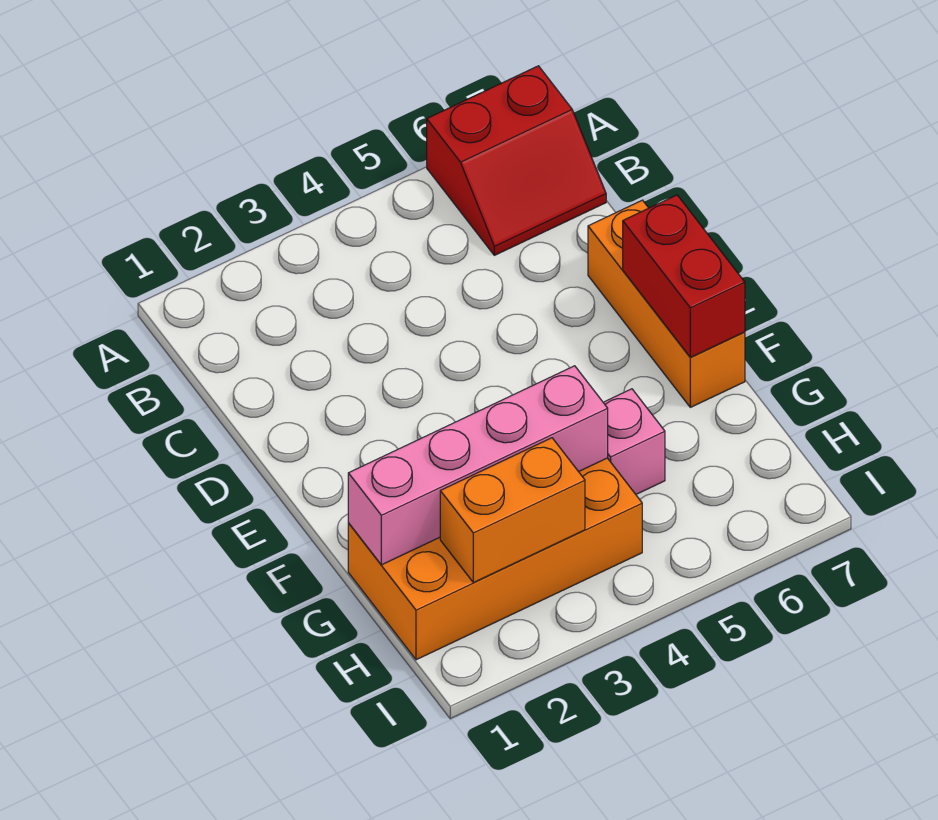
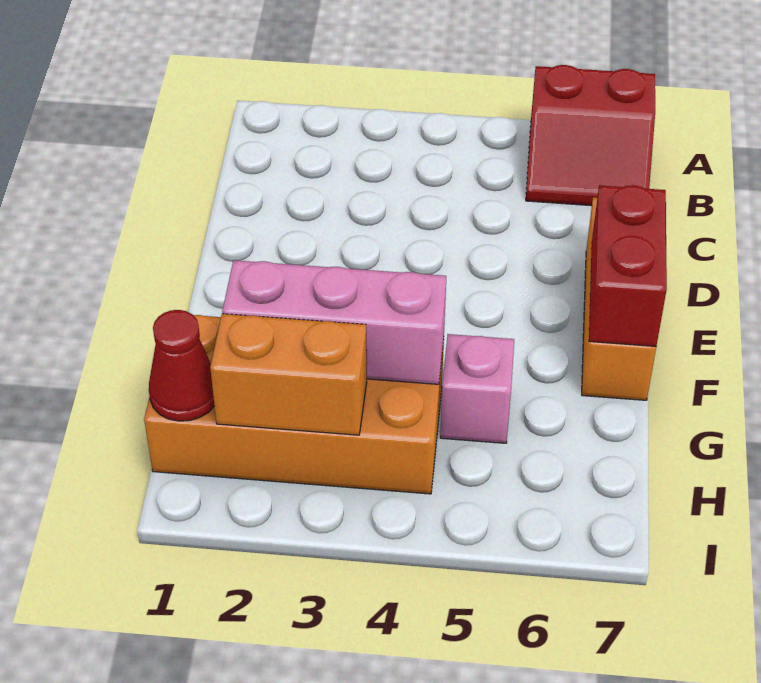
pink brick G1:G4 level 2 -> pink brick G2:G4 level 2
none -> red cone H1 level 2

